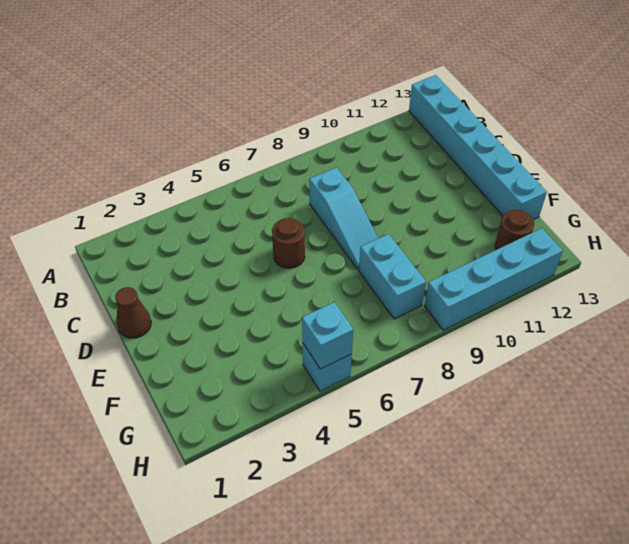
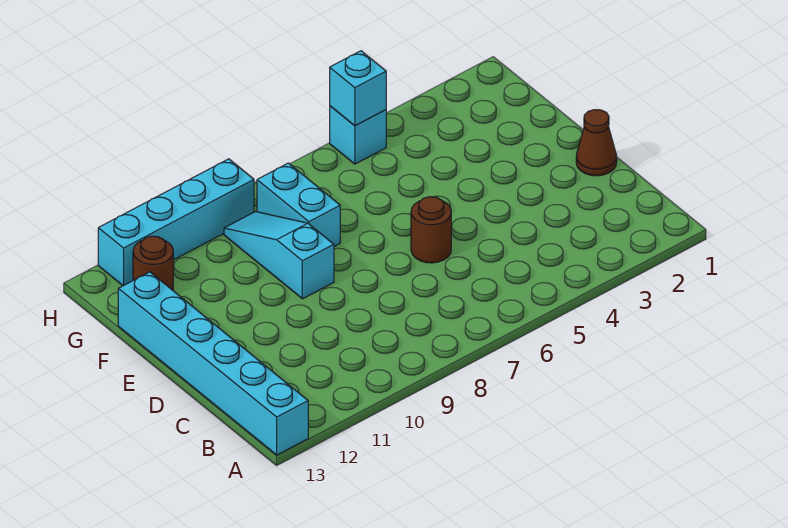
cyan slope C8:E8 level 1 top C -> cyan slope E9:G9 level 1 top E

